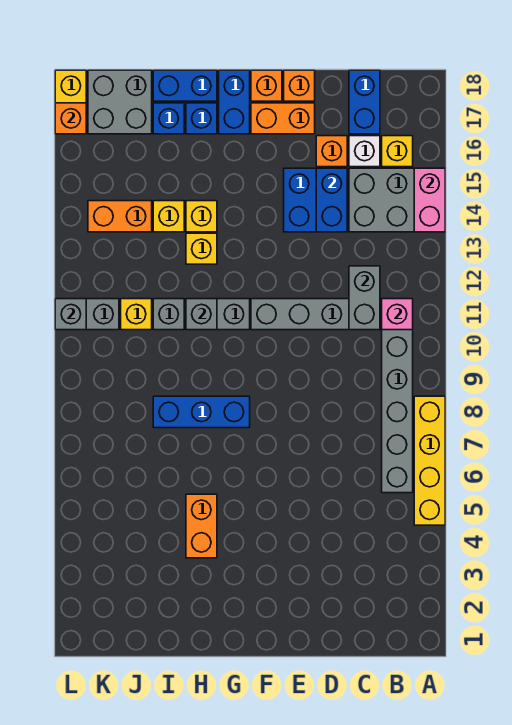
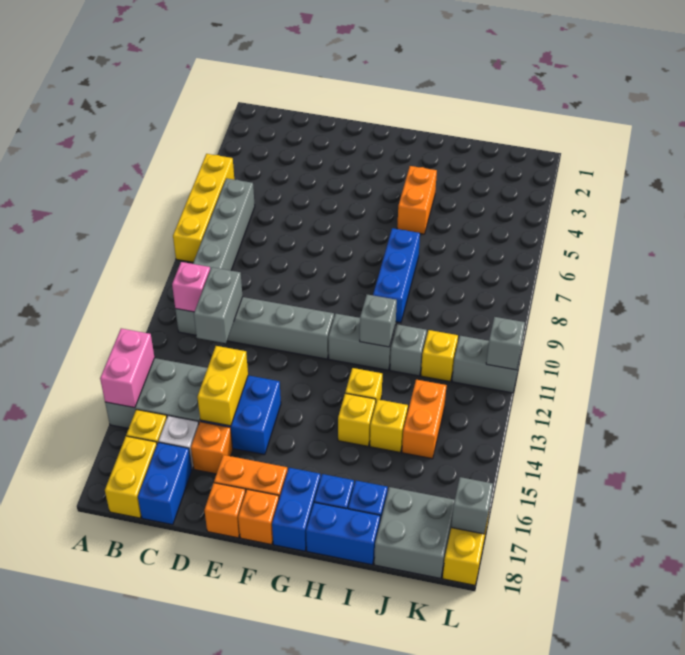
none -> yellow brick B17:B18 level 1
blue brick D14:D15 level 2 -> yellow brick D14:D15 level 2
blue brick G8:I8 level 1 -> blue brick H7:H9 level 1
orange brick J14:K14 level 1 -> orange brick J13:J14 level 1
orange brick L17 level 2 -> grey brick L17 level 2

